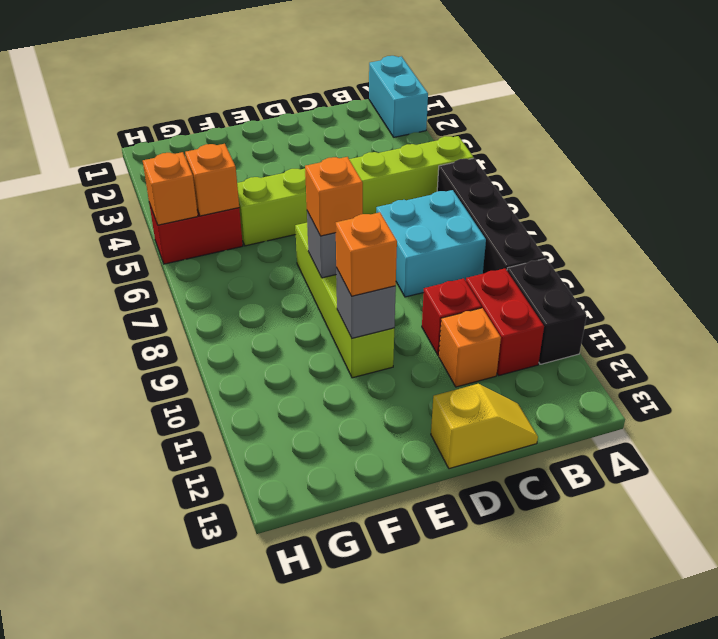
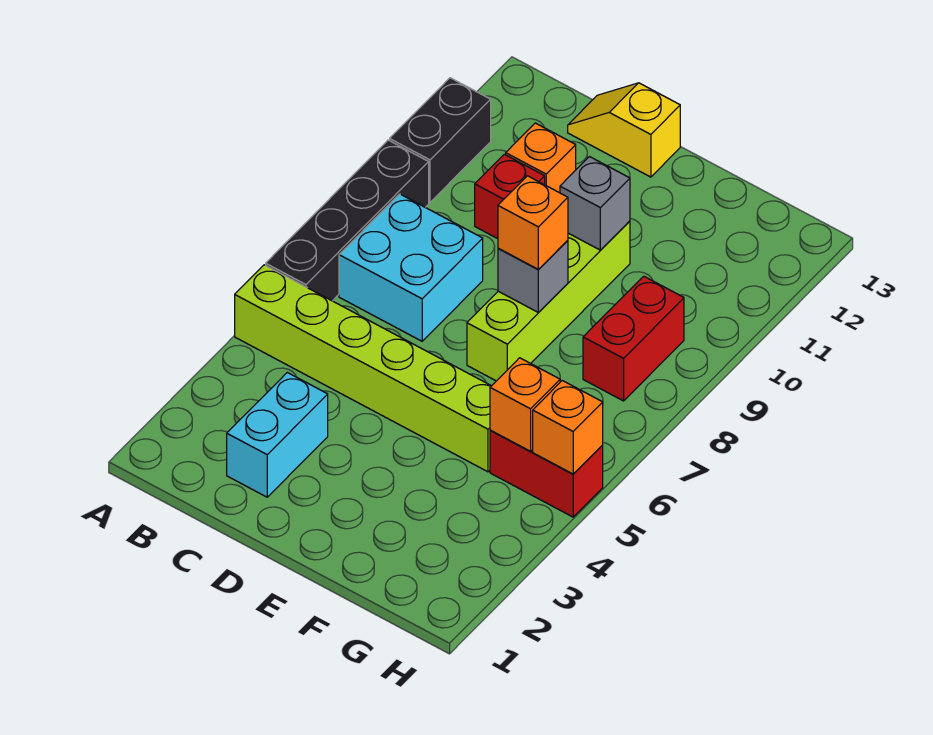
cyan brick A1:A2 level 1 -> cyan brick C2:C3 level 1
red brick B10:B11 level 1 -> red brick G8:G9 level 1
orange brick E10 level 3 -> none

